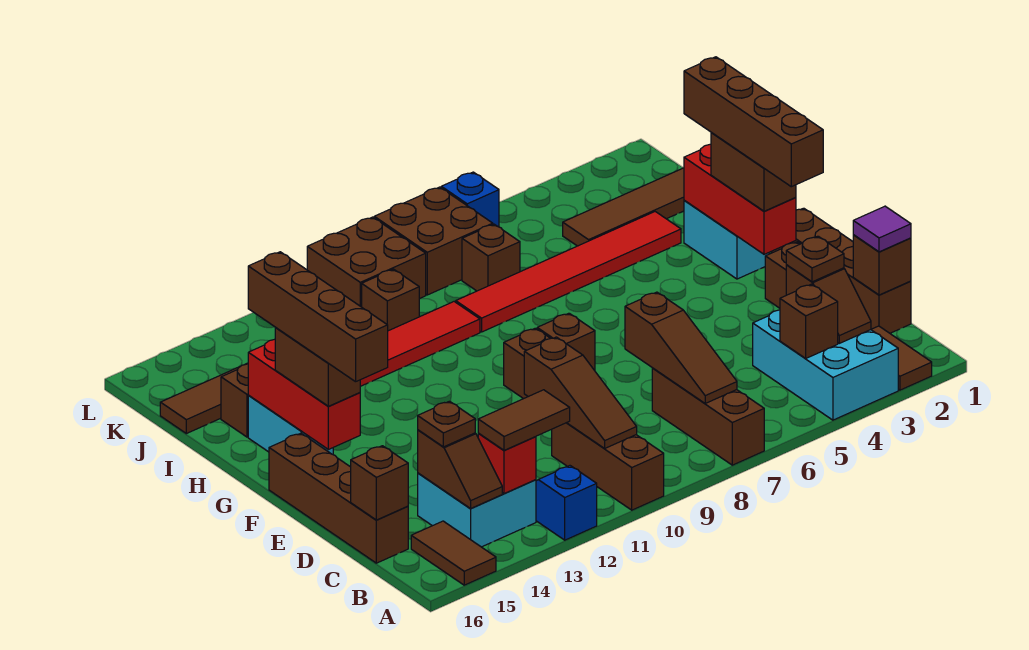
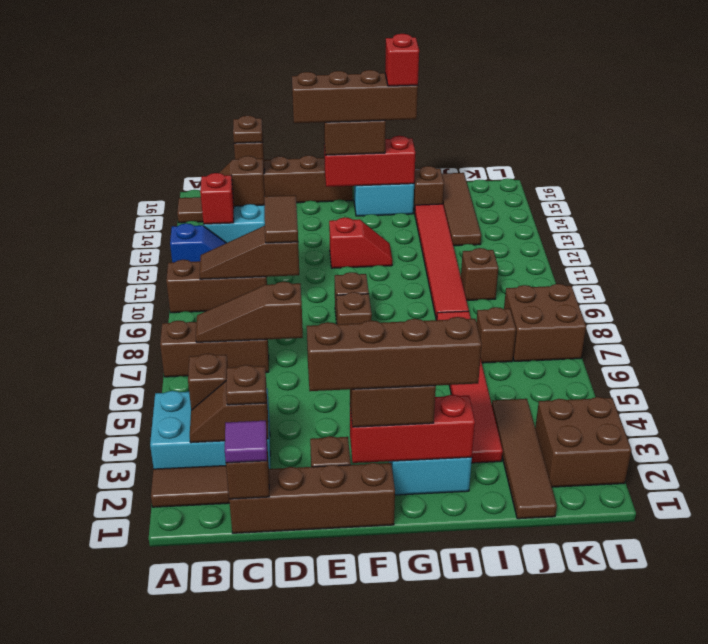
brown tile B12:B13 level 3 -> brown tile D10:D11 level 3
brown plate C14 level 3 -> brown plate C16 level 3
none -> red slope F12:G12 level 1 top F
none -> red brick H15 level 5
brown brick K9:L10 level 1 -> brown brick K2:L3 level 1
blue brick L6 level 1 -> none

